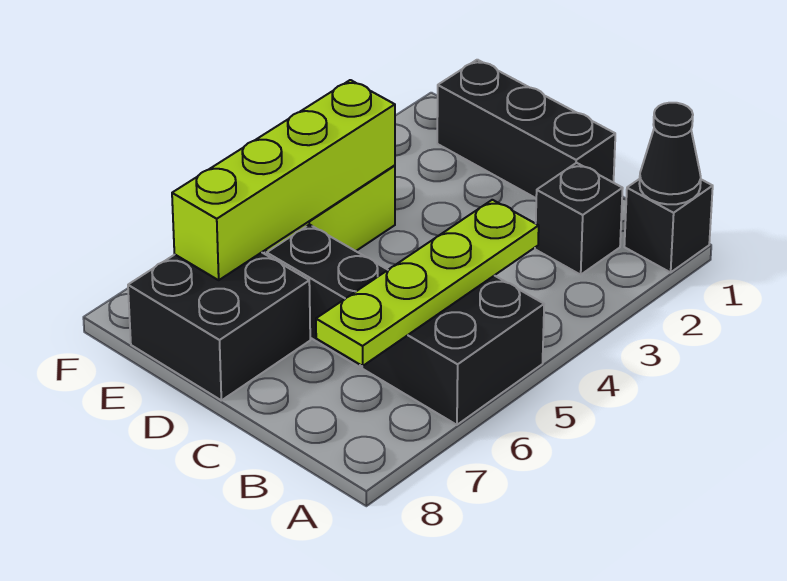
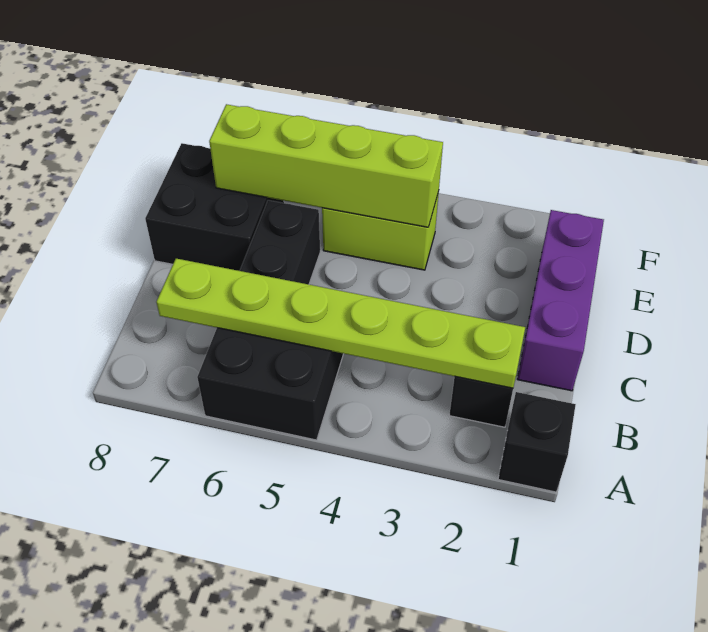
black cone A1 level 2 -> none
lime plate B4:B7 level 2 -> lime plate B2:B7 level 2
black brick C1:E1 level 1 -> purple brick C1:E1 level 1

